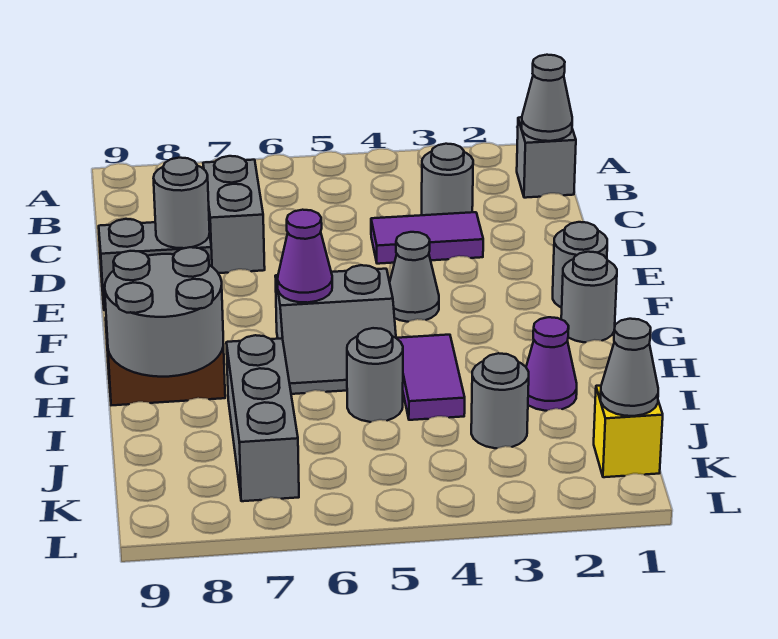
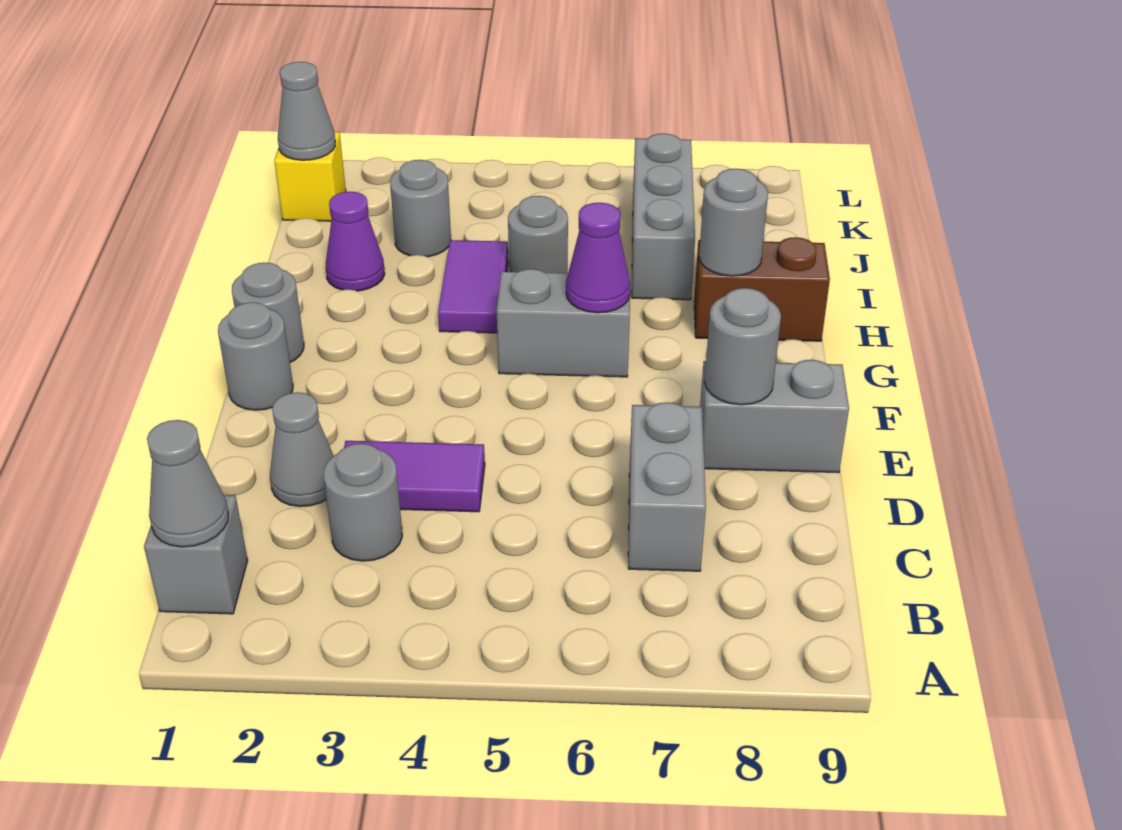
grey cone F4 level 1 -> grey cone D2 level 1
grey round brick H8:I9 level 2 -> grey round brick H8 level 2

